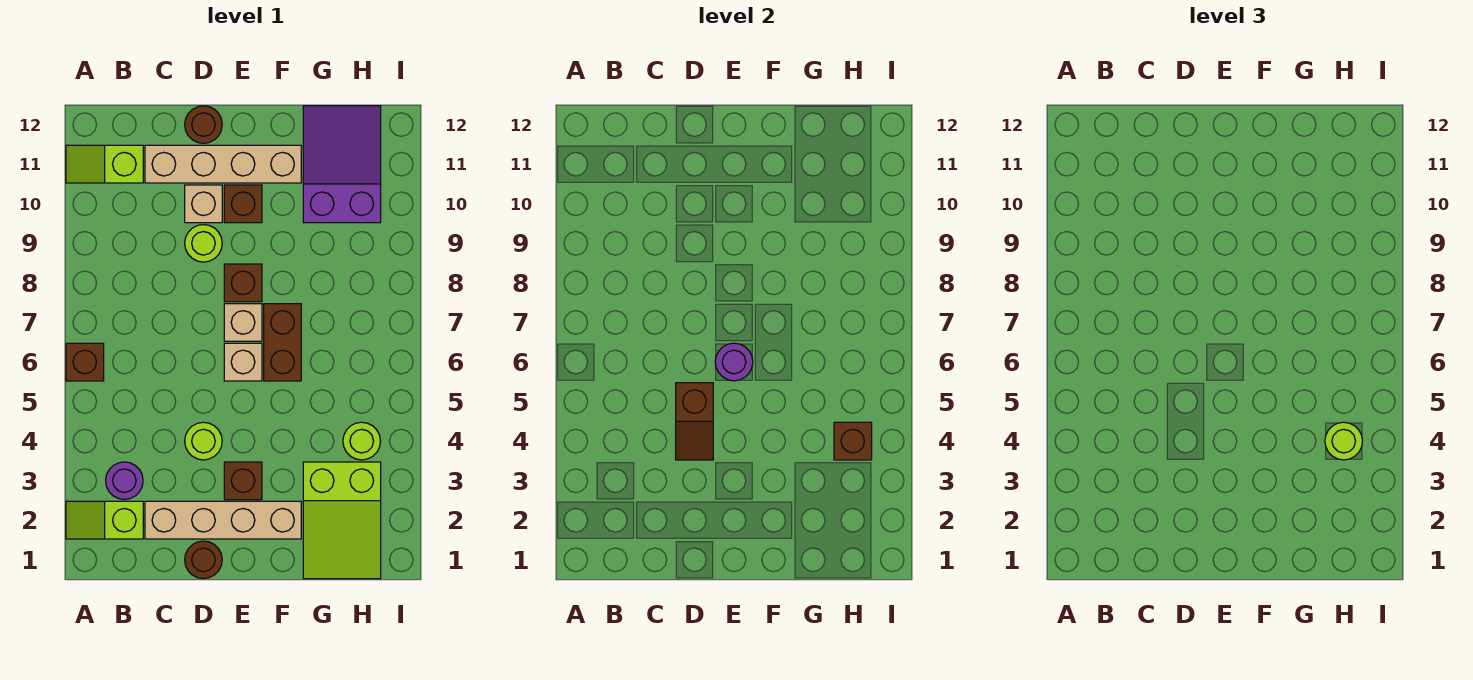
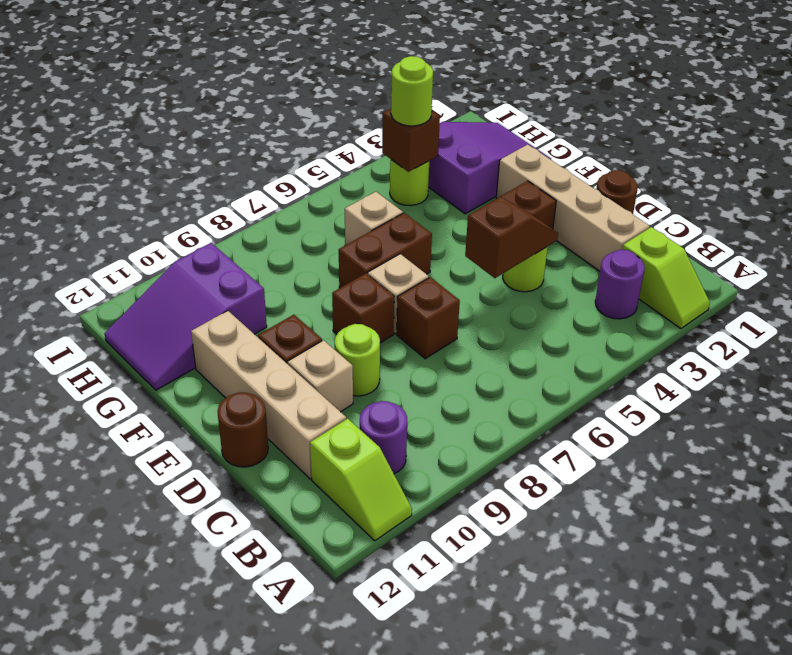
brown brick A6 level 1 -> brown brick D7 level 1
tan brick E6 level 1 -> tan brick G6 level 1
purple round brick E6 level 2 -> purple round brick B10 level 1
lime slope G1:H3 level 1 top 3 -> purple slope G1:H3 level 1 top 3

